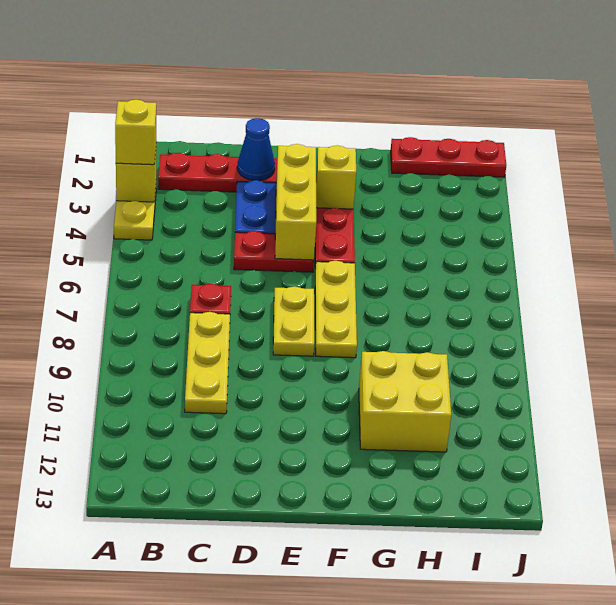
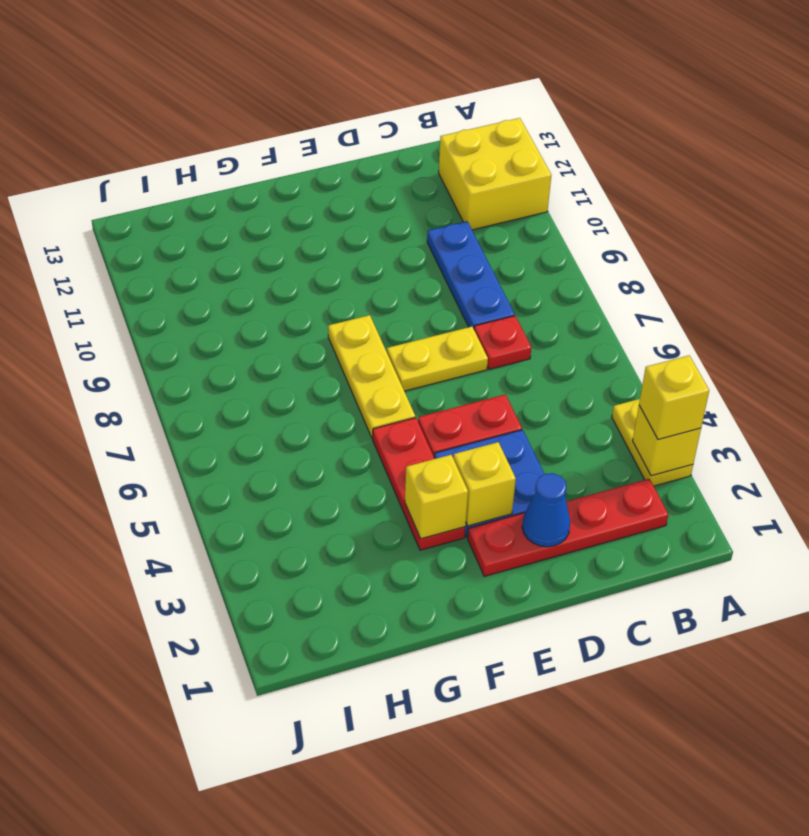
yellow plate C8:C10 level 1 -> blue plate C8:C10 level 1
yellow brick E3:E5 level 2 -> yellow brick E3 level 2
yellow plate E7:E8 level 1 -> yellow plate D7:E7 level 1
yellow brick G10:H11 level 1 -> yellow brick A11:B12 level 1
red plate H1:J1 level 1 -> none

